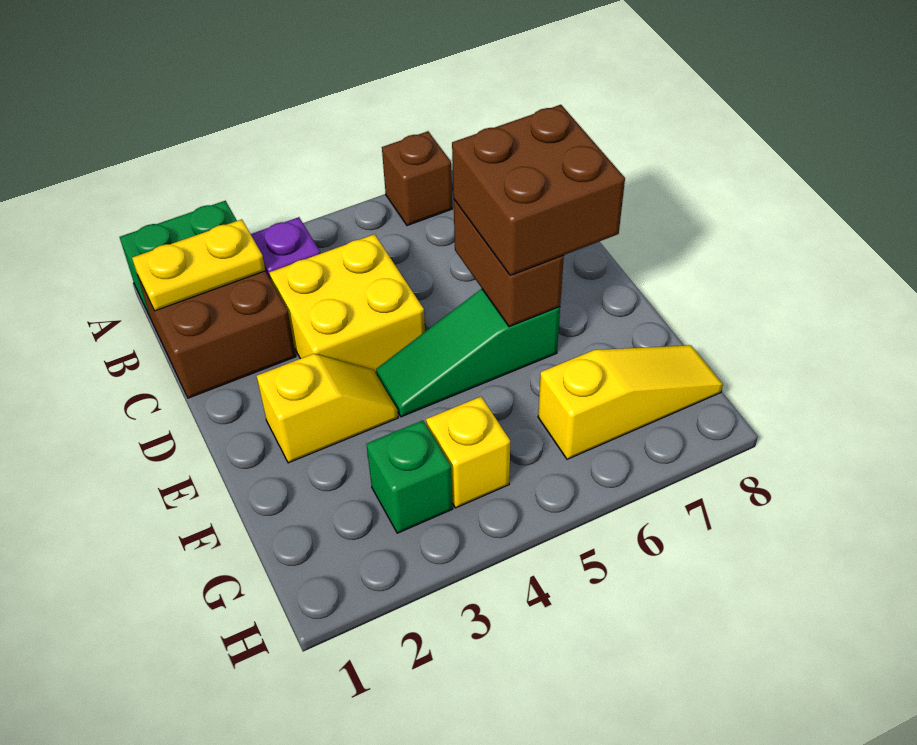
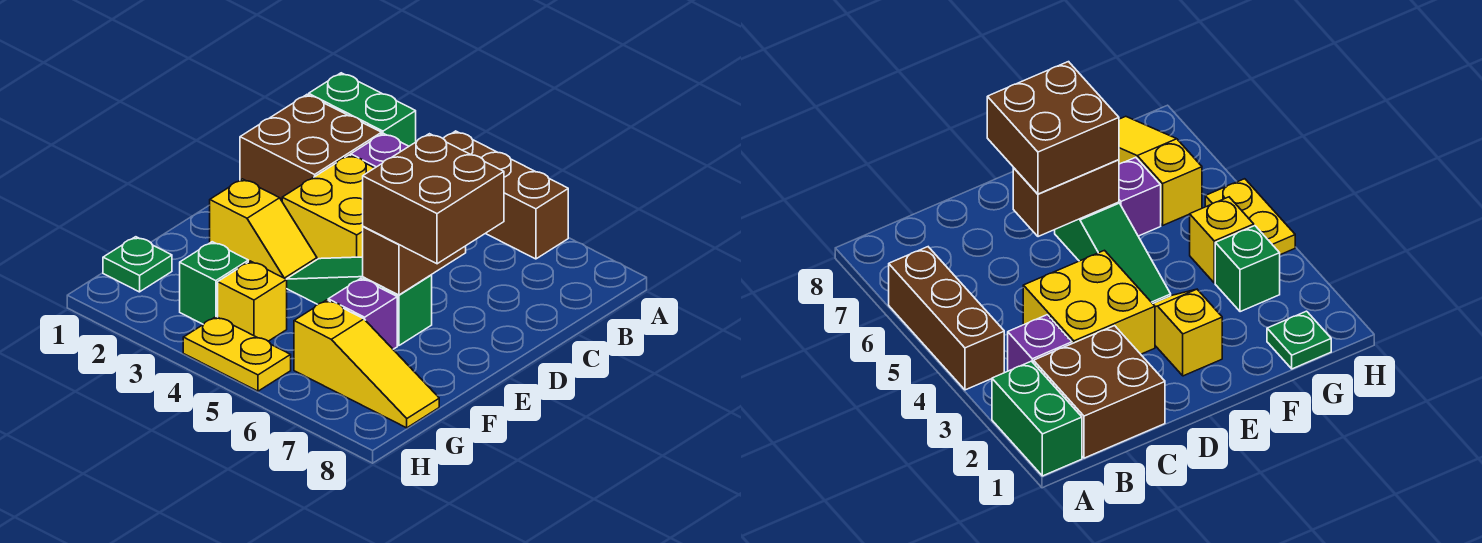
brown brick A6 level 1 -> brown brick A4:A6 level 1
yellow plate B1:B2 level 2 -> yellow plate H4:H5 level 1
none -> purple brick F6 level 1
none -> green plate G1 level 1

